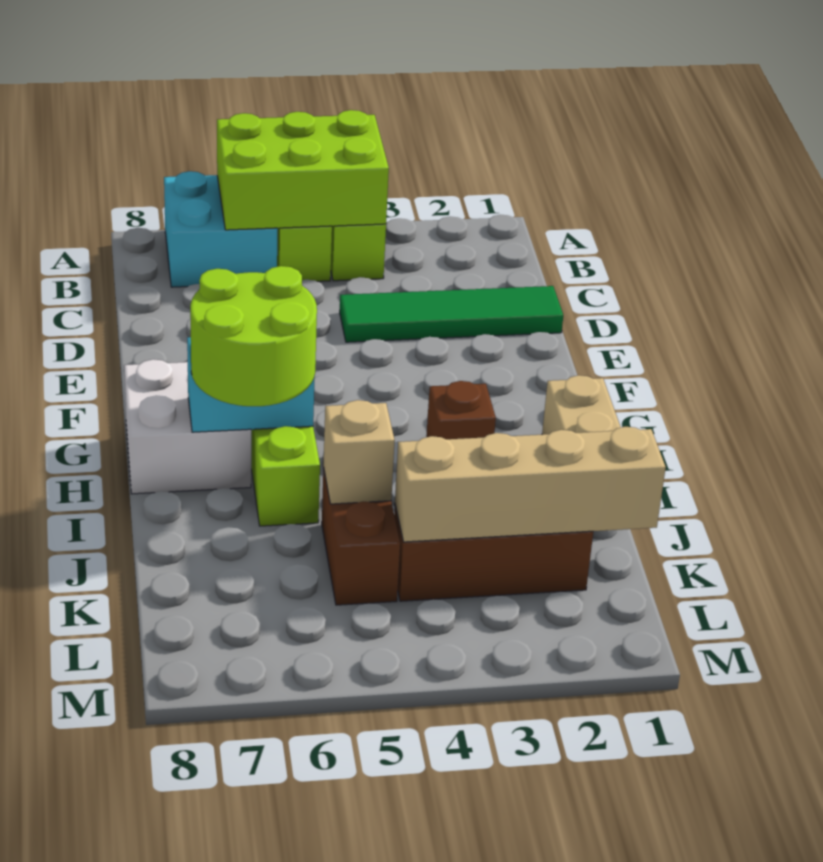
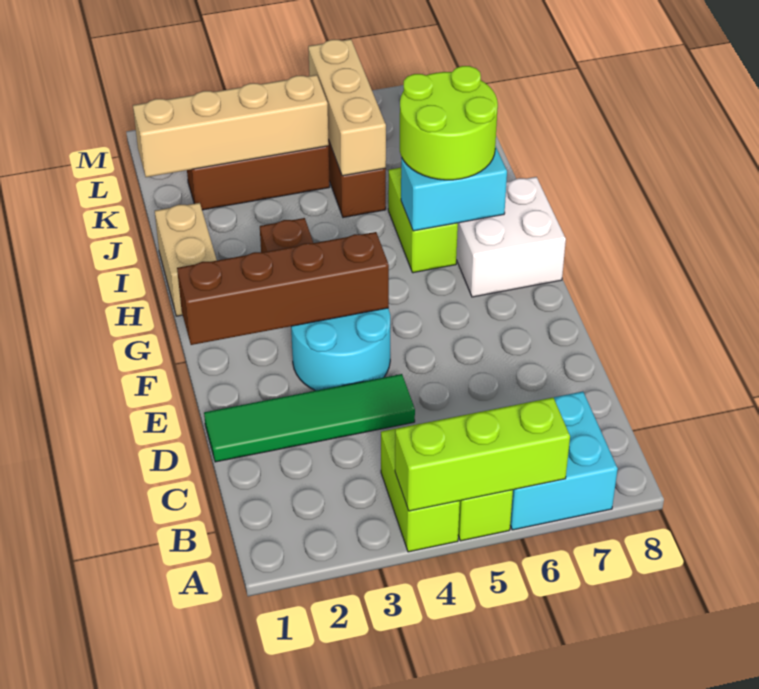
lime brick A4:B6 level 2 -> lime brick A4:A6 level 2
none -> cyan round brick E3:F4 level 1
none -> brown brick F1:F4 level 2
tan brick J5 level 2 -> tan brick J5:L5 level 2

